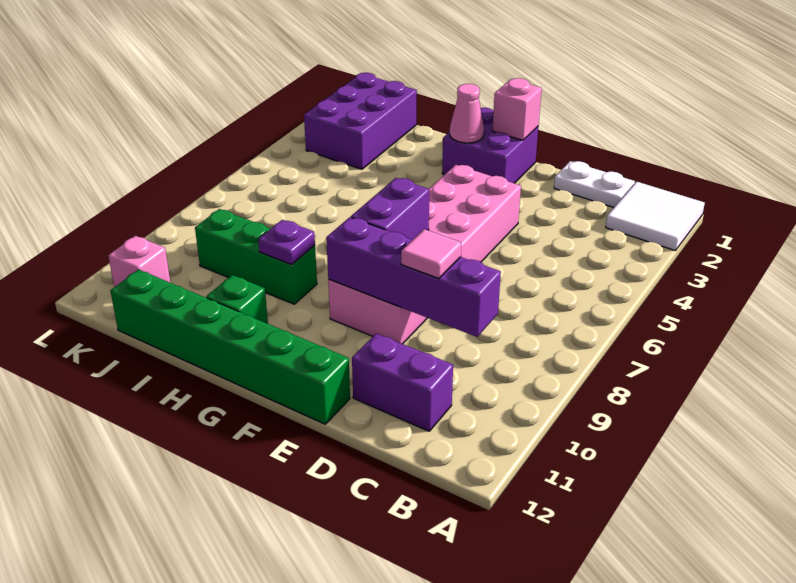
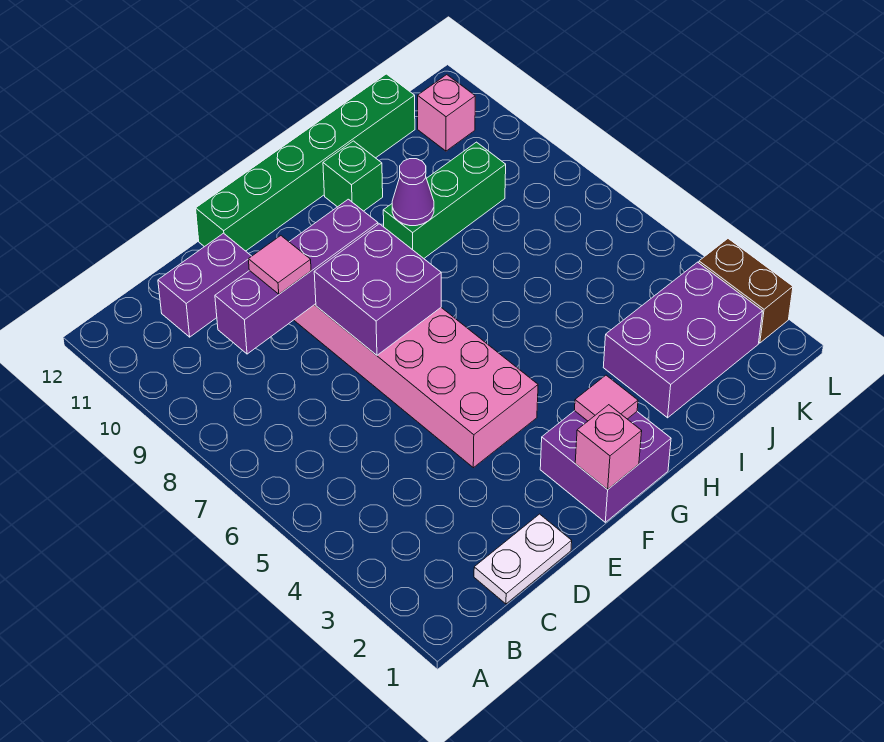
white tile A1:B2 level 1 -> none
purple brick F7:F8 level 2 -> purple brick E7:F8 level 2
pink cone G2 level 2 -> pink tile G2 level 2
purple plate H9 level 2 -> purple cone H9 level 2
purple brick J1:K3 level 1 -> purple brick I2:K3 level 1
none -> brown brick L2:L3 level 1

